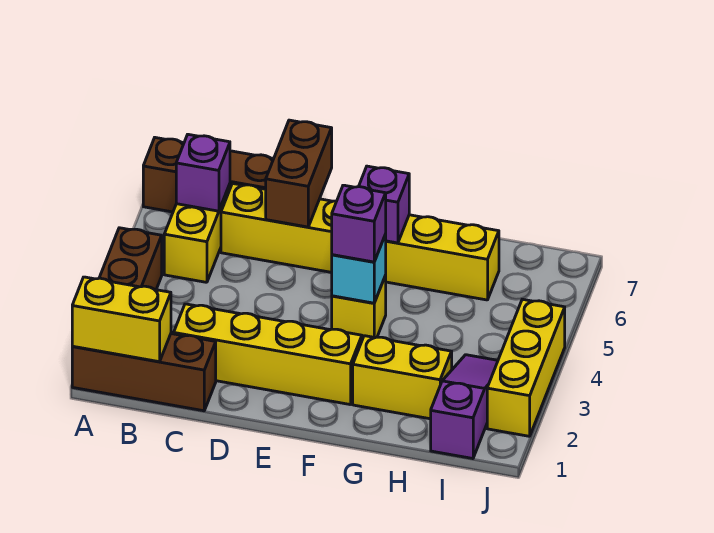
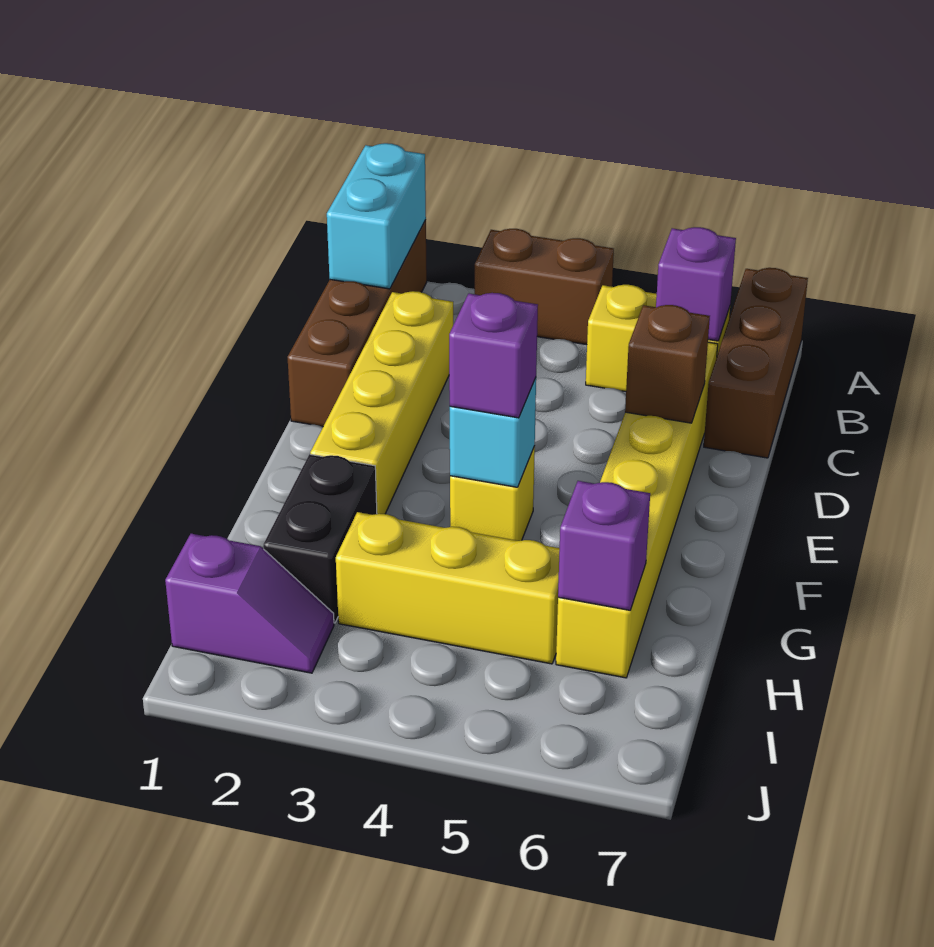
brown brick A1:C1 level 1 -> brown brick A1:D1 level 1
yellow brick A1:B1 level 2 -> cyan brick A1:B1 level 2
brown brick D6:D7 level 2 -> brown brick D6 level 2
purple brick F6 level 2 -> purple brick H6 level 2
yellow brick G2:H2 level 1 -> black brick G2:H2 level 1
purple slope I1:I3 level 1 top 1 -> purple slope I1:I2 level 1 top 1
yellow brick J2:J4 level 1 -> yellow brick H3:H5 level 1

